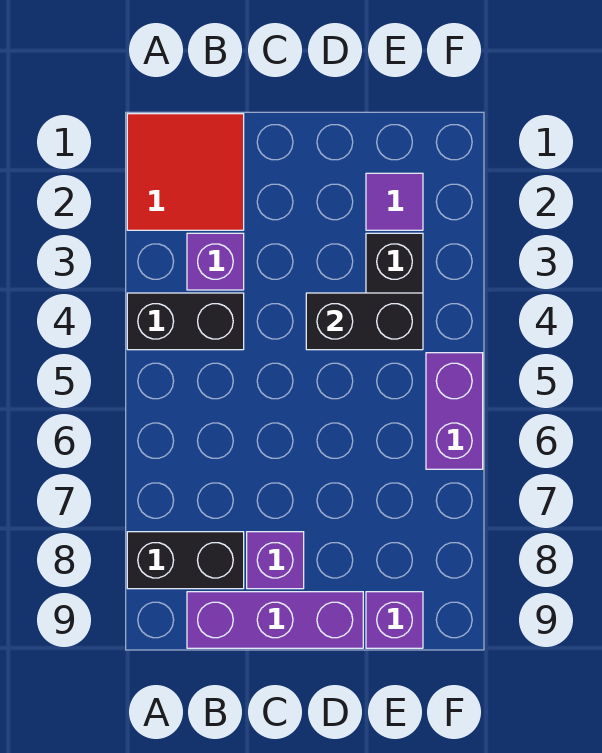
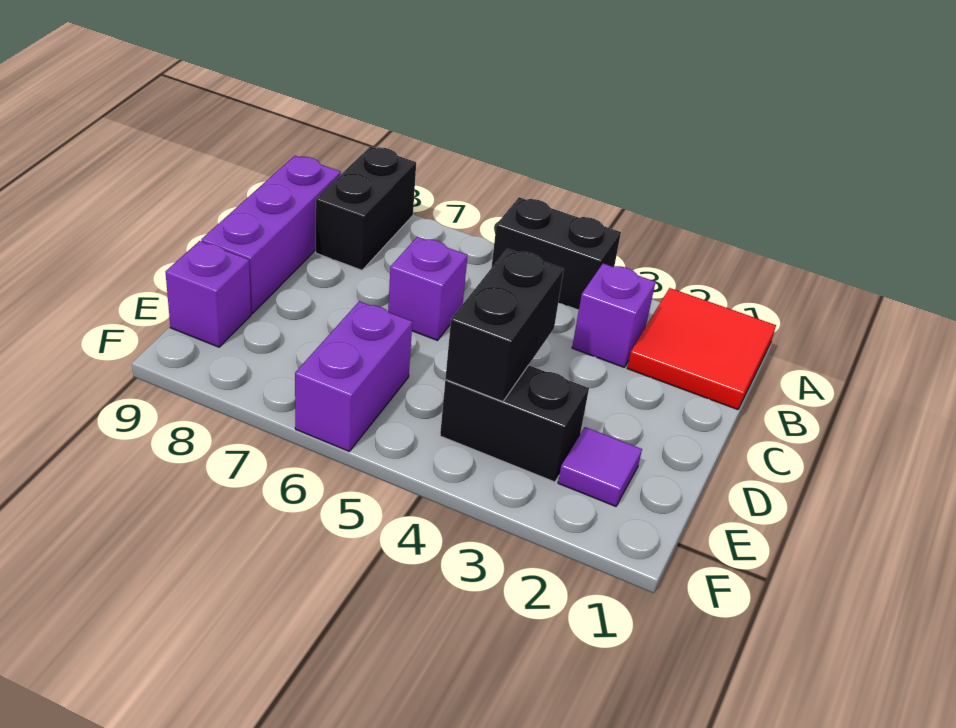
black brick A4:B4 level 1 -> black brick A4:A5 level 1
purple brick C8 level 1 -> purple brick C6 level 1
purple brick F5:F6 level 1 -> purple brick E6:F6 level 1

